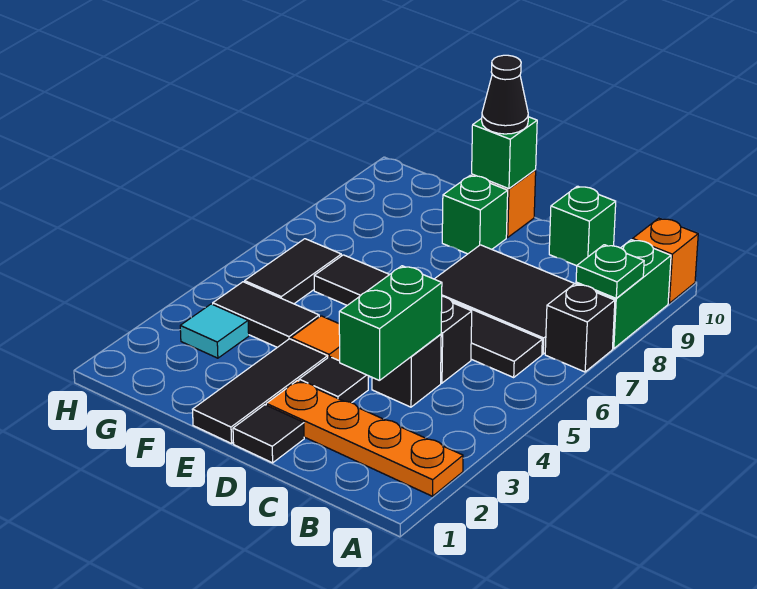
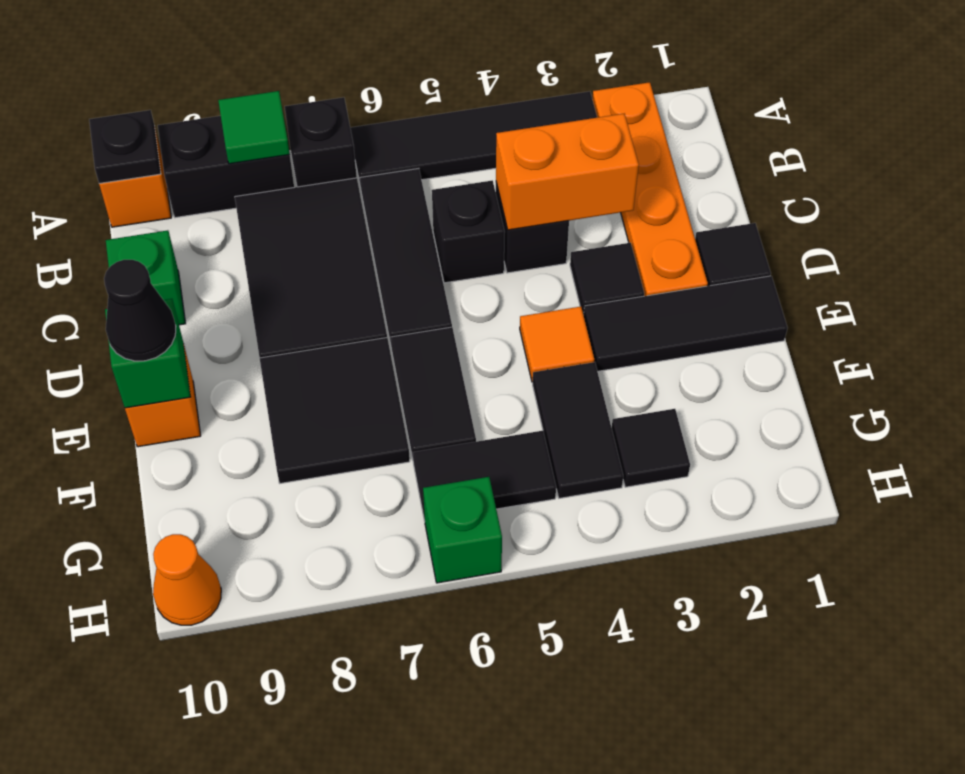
none -> black tile A3:A6 level 1
green brick A8:A9 level 1 -> black brick A8:A9 level 1
green plate A8 level 2 -> green tile A8 level 2
none -> black plate A10 level 2
green brick C3:C4 level 2 -> orange brick C3:C4 level 2
none -> black tile E7:F8 level 1
green brick E9 level 1 -> green brick H6 level 1
cyan tile G3 level 1 -> black tile G3 level 1
none -> orange cone H10 level 1

